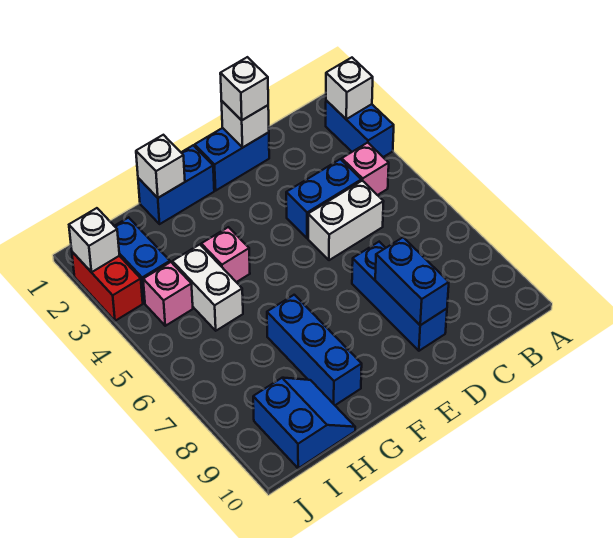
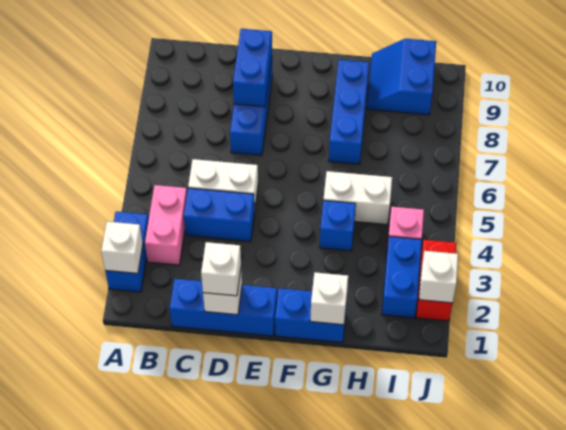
pink brick B4 level 1 -> pink brick B3:B4 level 1
blue brick D1:E1 level 1 -> blue brick C1:E1 level 1
pink brick G4 level 1 -> blue brick G4 level 1
white brick H4:H5 level 1 -> white brick G5:H5 level 1

